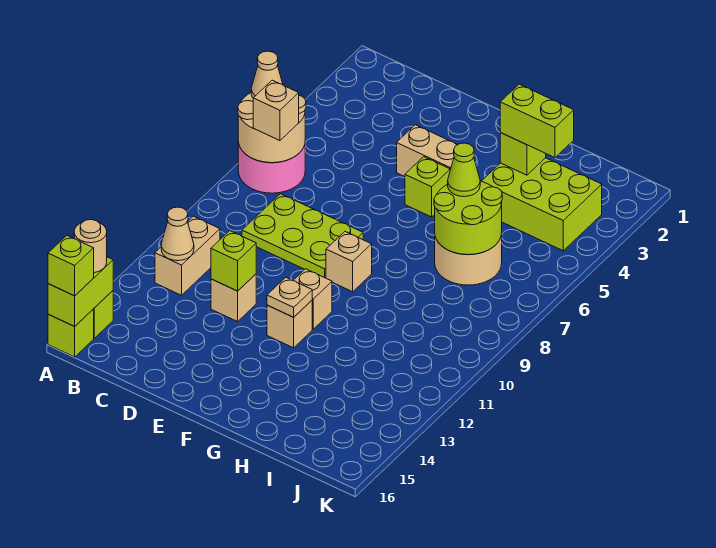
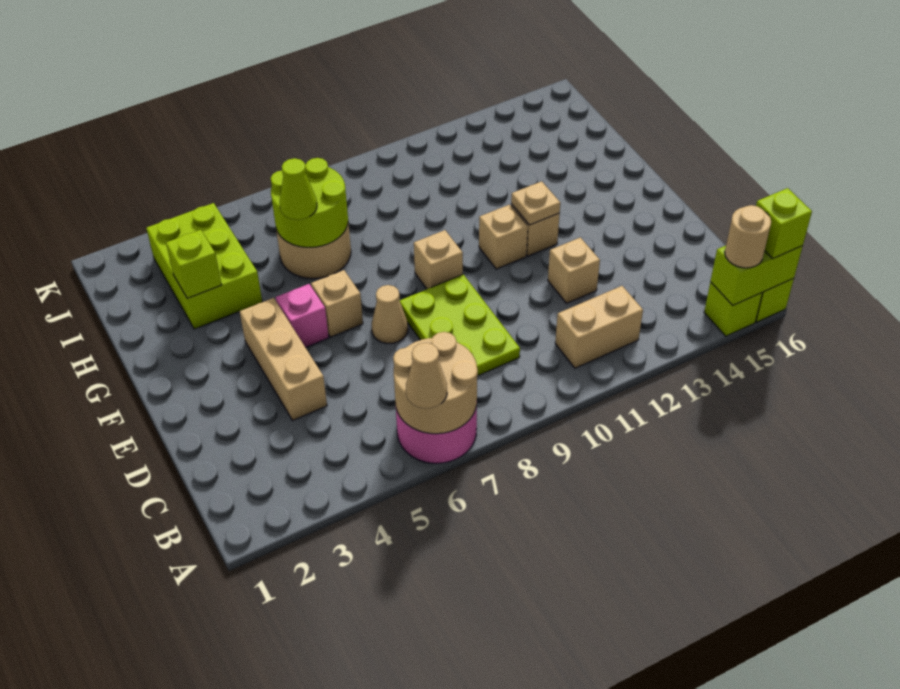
tan brick B7 level 3 -> tan brick F6 level 1
tan cone B12 level 2 -> tan cone E7 level 1
lime brick D12 level 2 -> none
tan brick E4:F4 level 1 -> tan brick D4:F4 level 1
lime brick F5 level 1 -> pink brick F5 level 1
lime brick H3:I3 level 3 -> none

